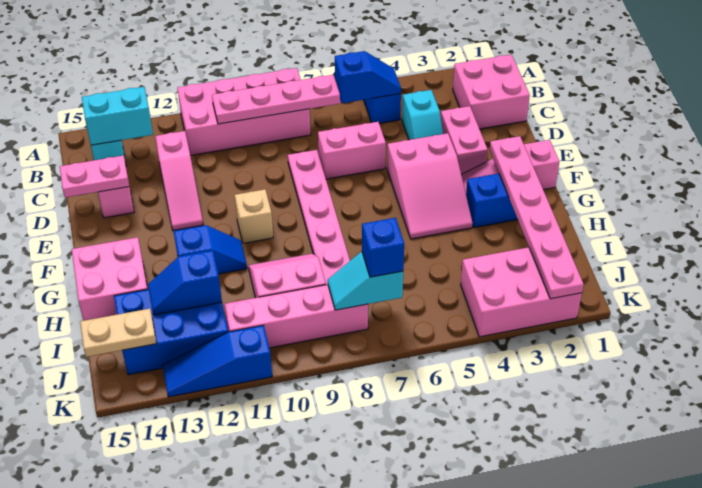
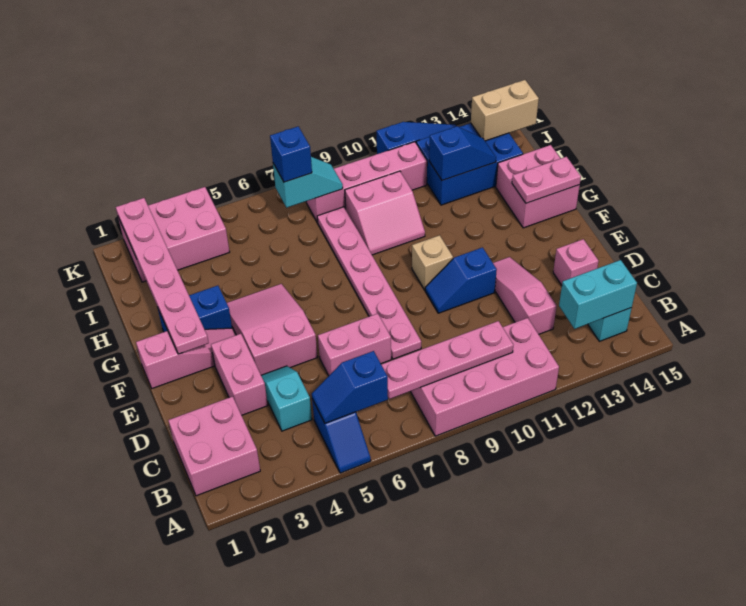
pink plate D14:D15 level 2 -> pink plate G14:G15 level 2
blue slope G11:G12 level 1 top 12 -> blue slope E10:E11 level 1 top 11
tan plate J14:J15 level 2 -> tan brick J14:J15 level 2

